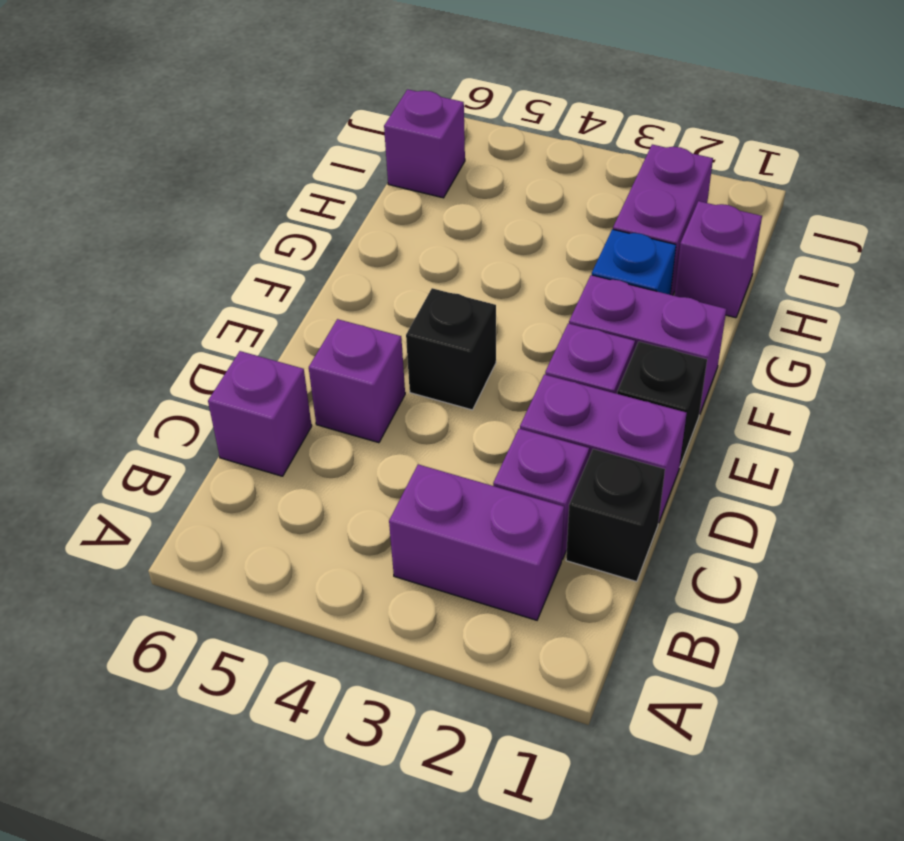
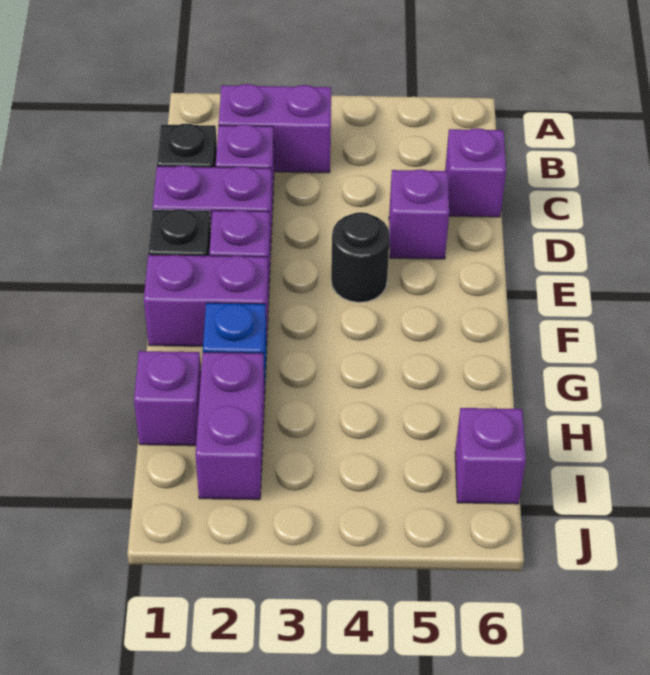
black brick E4 level 1 -> black round brick E4 level 1

